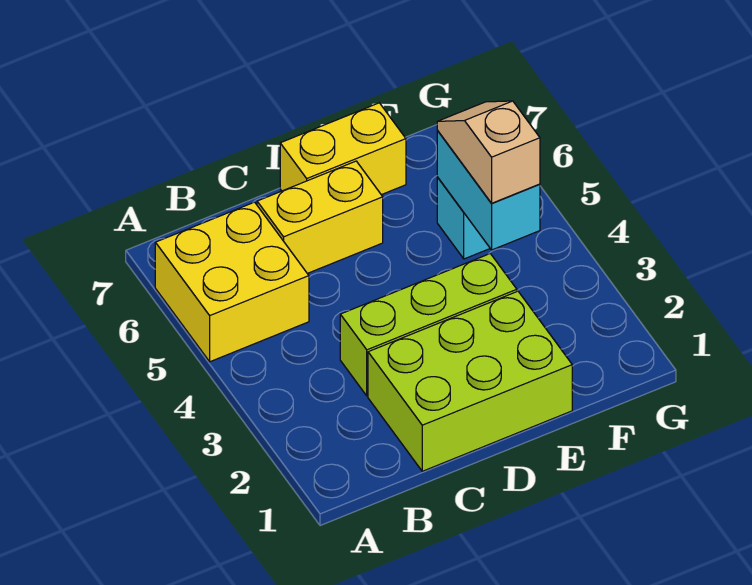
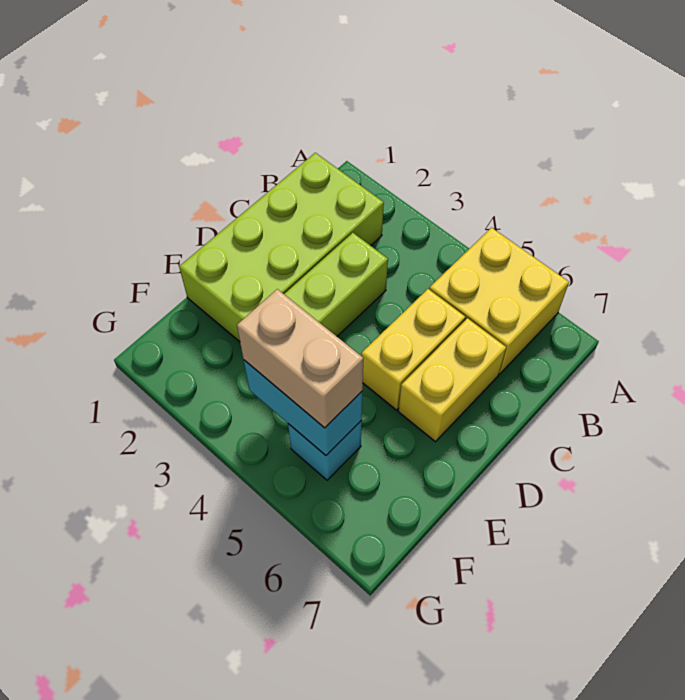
lime brick C1:E2 level 1 -> lime brick B1:E2 level 1
yellow brick D7:E7 level 1 -> yellow brick C5:D5 level 1
tan slope F4:F5 level 3 top 4 -> tan brick F4:F5 level 3

